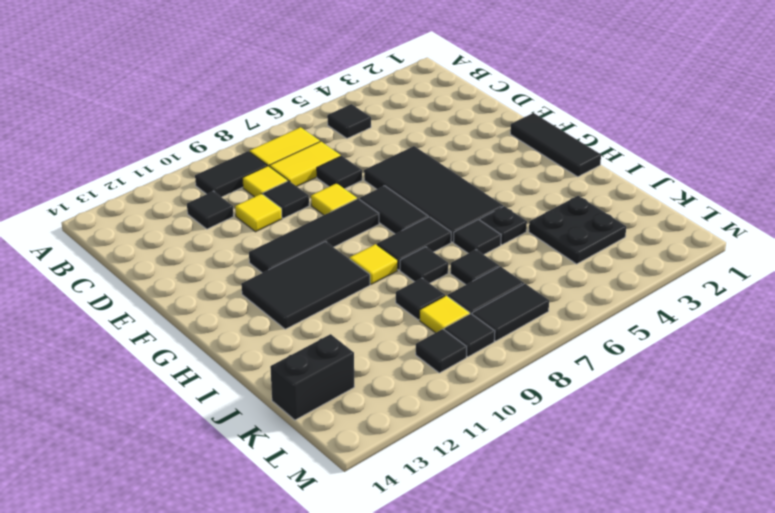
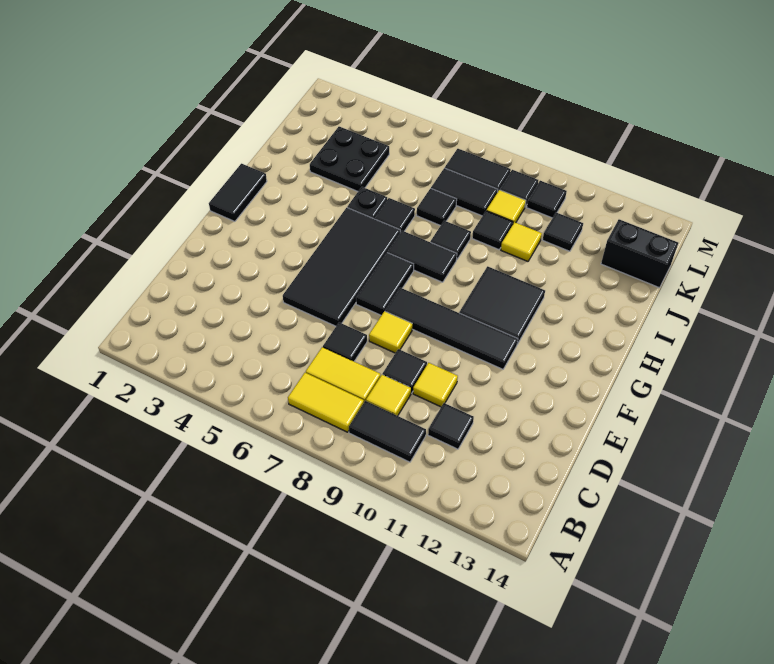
black tile B5 level 1 -> black tile K11 level 1
black tile F1:H1 level 1 -> black tile G1:H1 level 1
black tile G10:H12 level 1 -> black tile G10:H11 level 1
yellow tile H9 level 1 -> yellow tile J10 level 1

